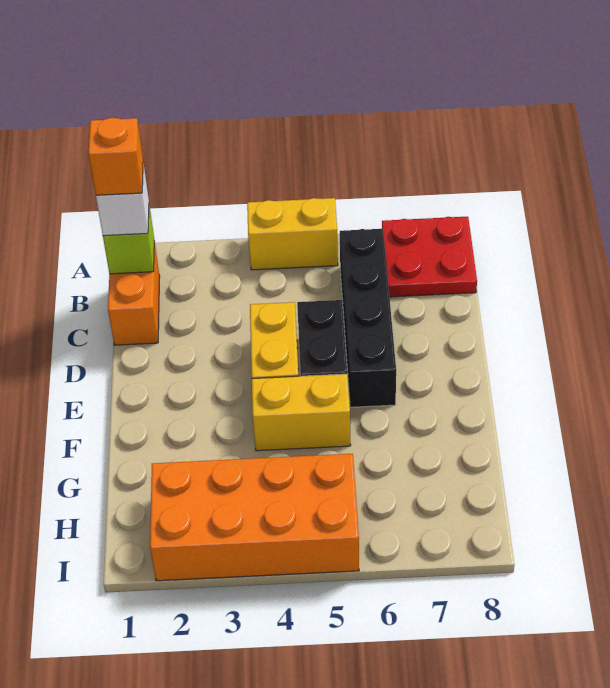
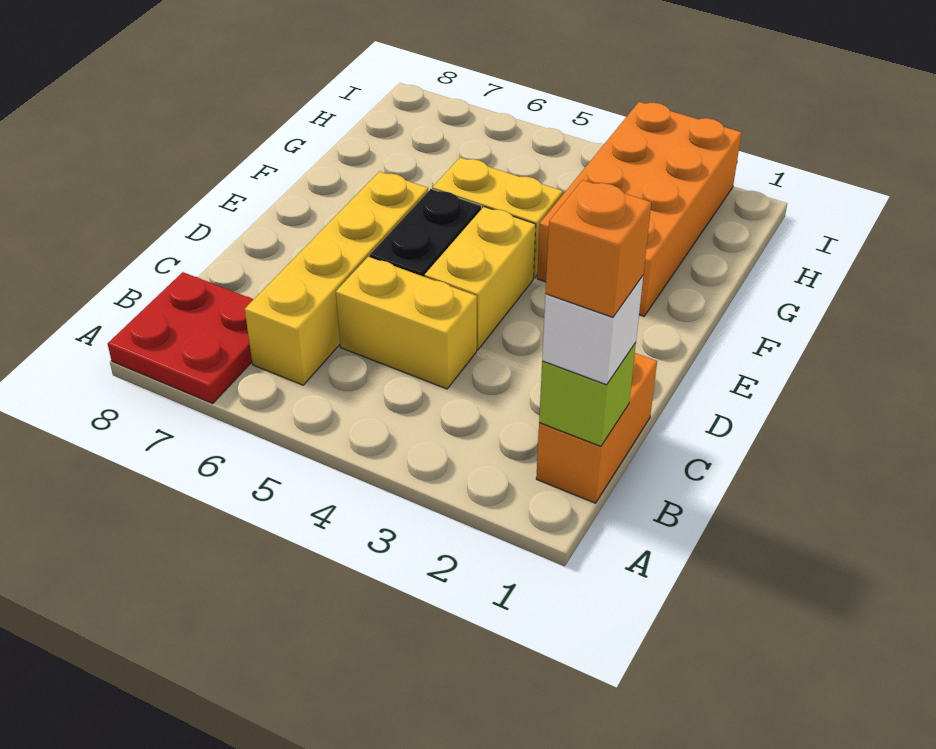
yellow brick A4:A5 level 1 -> yellow brick C4:C5 level 1
black brick B6:E6 level 1 -> yellow brick B6:E6 level 1
orange brick H2:I5 level 1 -> orange brick F2:I3 level 1

